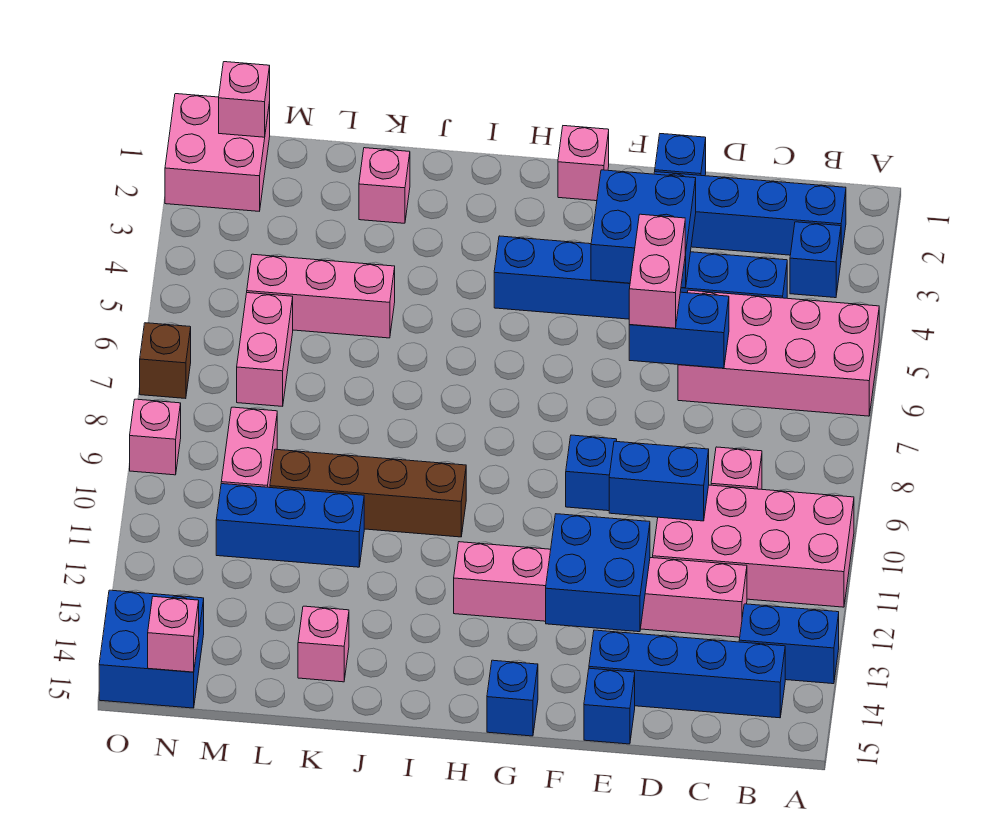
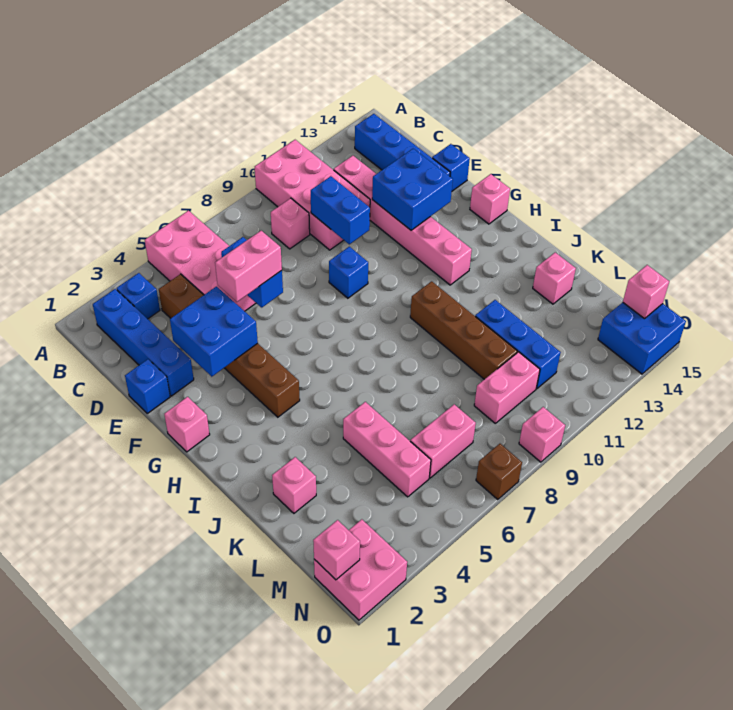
blue brick A13:B13 level 1 -> none
blue brick C4:H4 level 1 -> brown brick C4:H4 level 1
blue brick G15 level 1 -> pink brick G15 level 1

